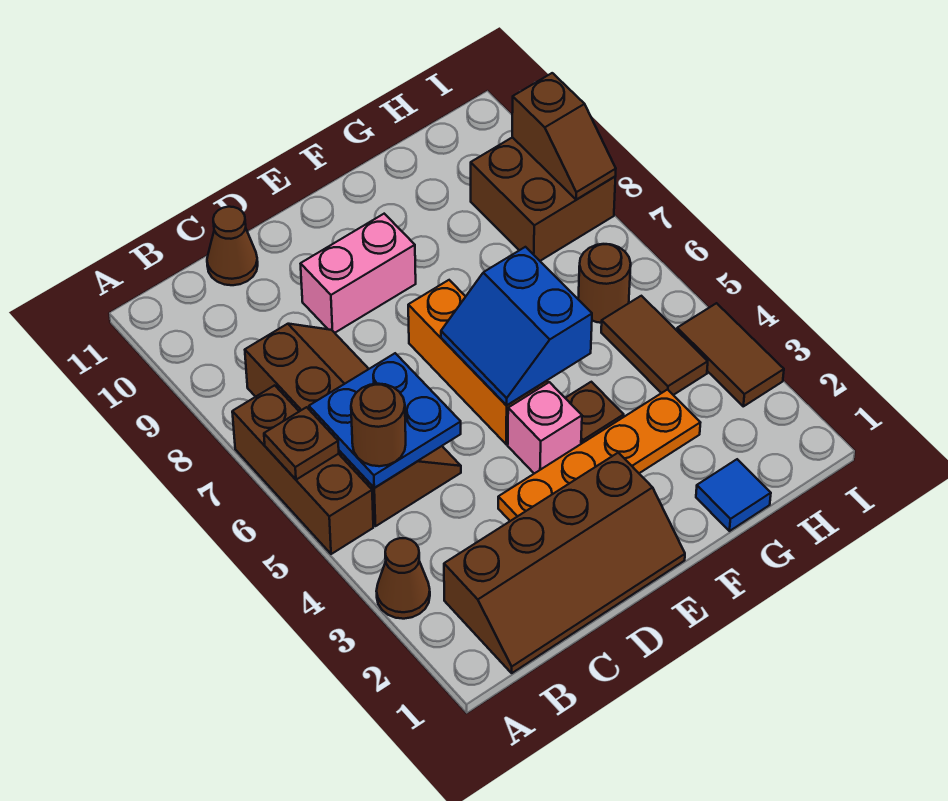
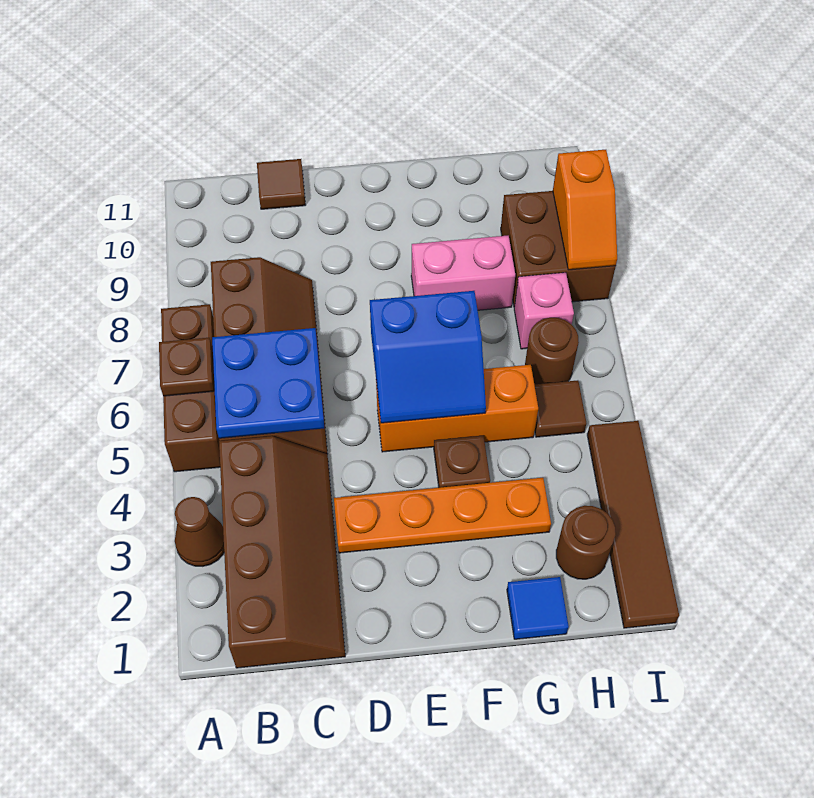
brown slope B1:E2 level 1 top 2 -> brown slope B1:C4 level 1 top B
brown round brick B5 level 3 -> brown round brick H2 level 1
brown cone C11 level 1 -> brown tile C11 level 1
pink brick D9:E9 level 1 -> pink brick F8:G8 level 1
pink brick E4 level 1 -> pink brick H7 level 1
orange brick E5:E7 level 1 -> orange brick E5:G5 level 1
blue slope E5:F6 level 2 top F -> blue slope E5:F6 level 2 top 6
brown tile H4:H5 level 1 -> brown tile H5 level 1
brown tile I3:I4 level 1 -> brown tile I1:I4 level 1
brown slope I8:I9 level 2 top 9 -> orange slope I8:I9 level 2 top 9

